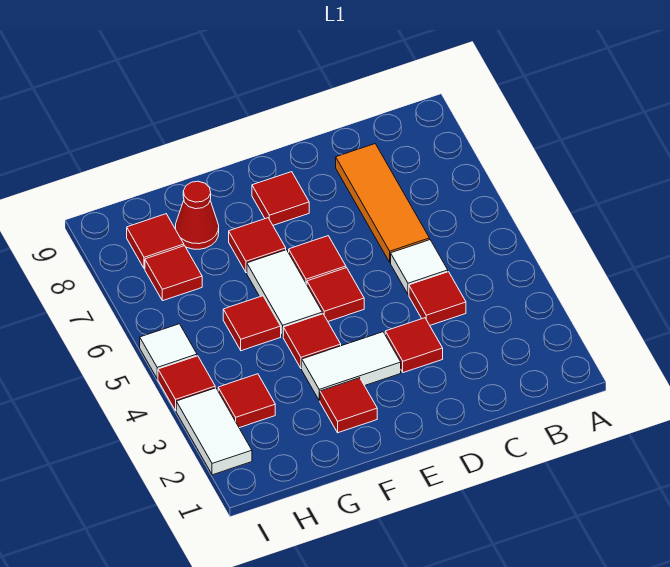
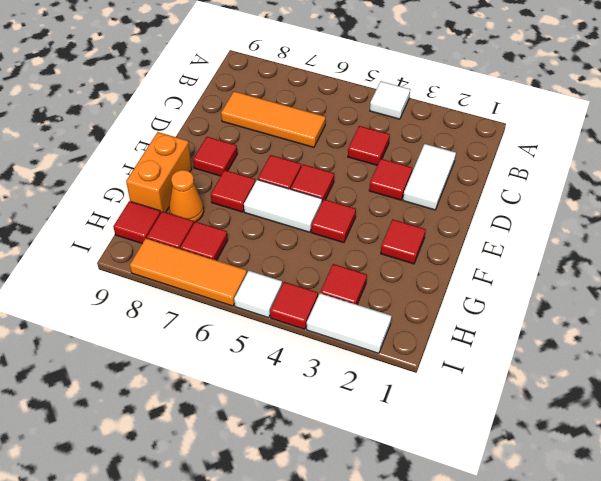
white tile C5 level 1 -> white tile A4 level 1
white tile E3:F3 level 1 -> white tile C2:D2 level 1
none -> orange brick F9:G9 level 1
red tile G5 level 1 -> red tile H9 level 1
red cone G8 level 1 -> orange cone G8 level 1
none -> orange tile I6:I8 level 1

